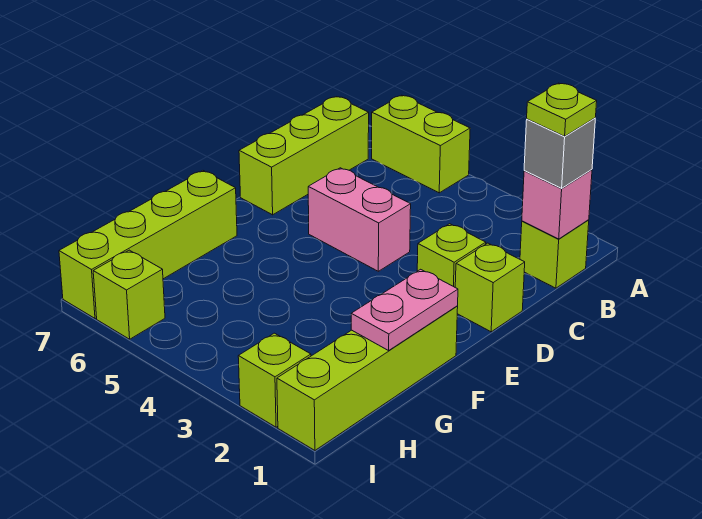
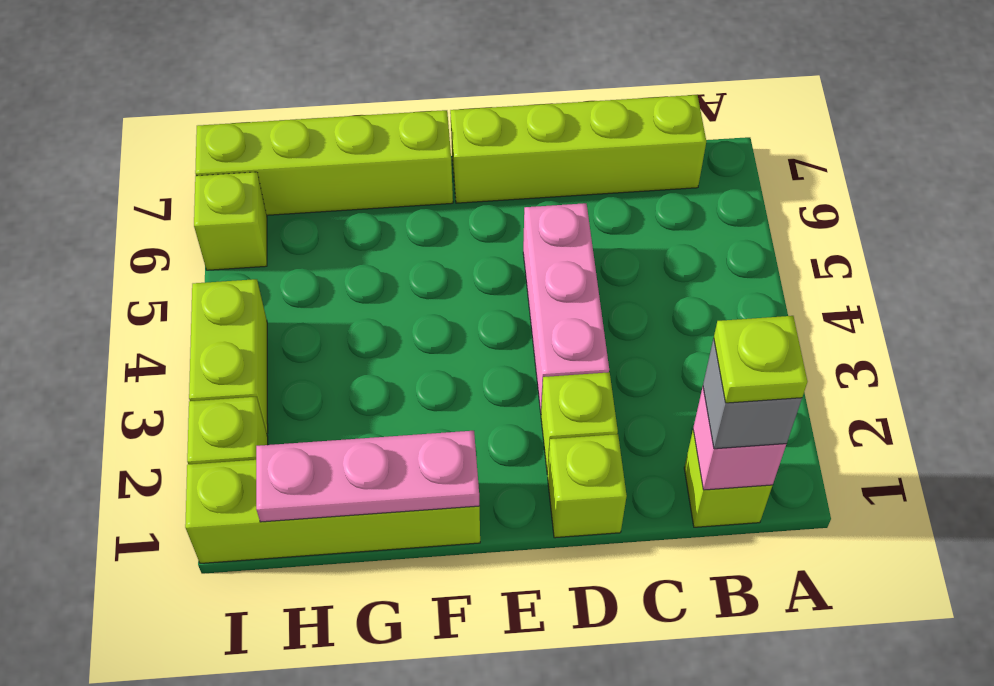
lime brick A5:A6 level 1 -> lime brick I3:I4 level 1
lime brick B7:D7 level 1 -> lime brick B7:E7 level 1
pink brick D4:D5 level 1 -> pink brick D3:D5 level 1
pink plate F1:G1 level 2 -> pink plate F1:H1 level 2

